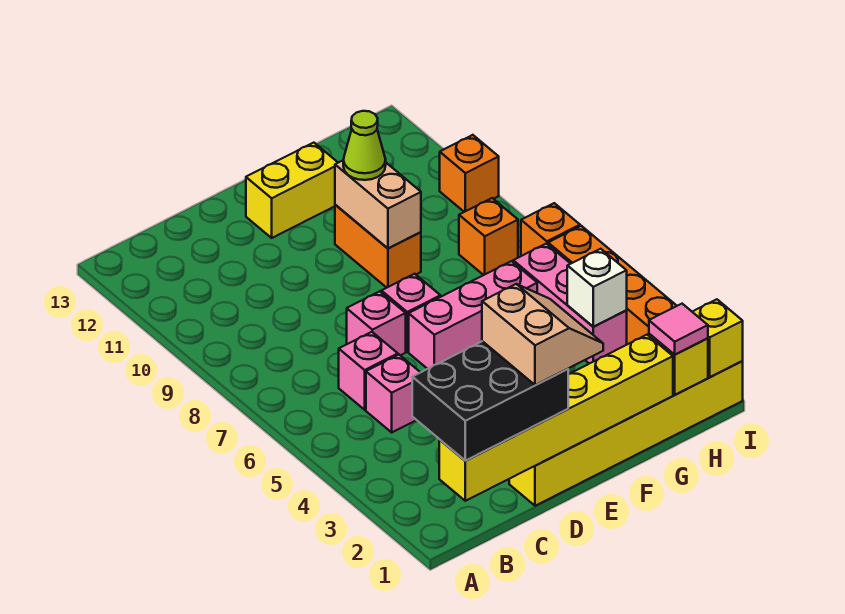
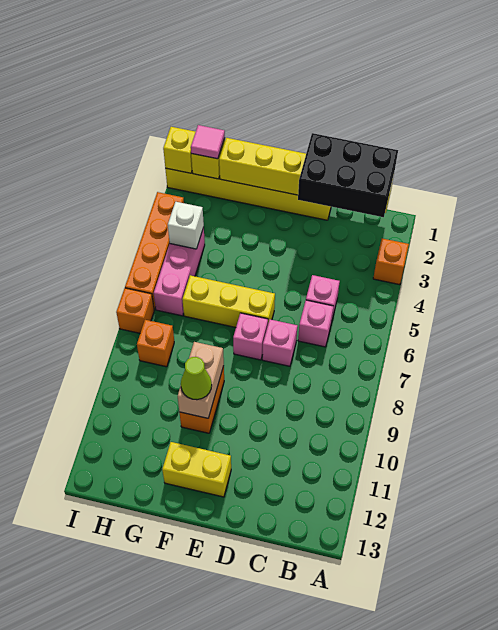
tan slope D1:E2 level 4 top D -> none
pink brick E6:G6 level 1 -> yellow brick E6:G6 level 1
orange brick I10 level 1 -> orange brick A3 level 1

